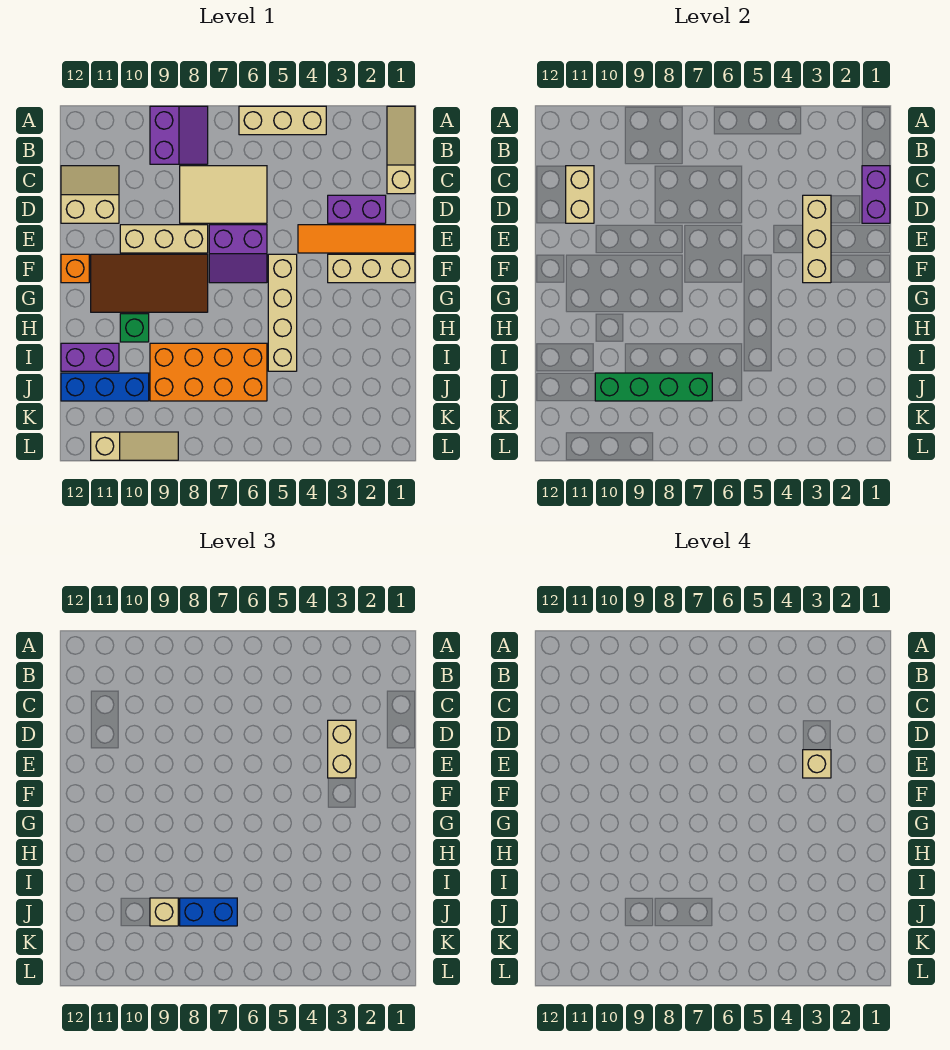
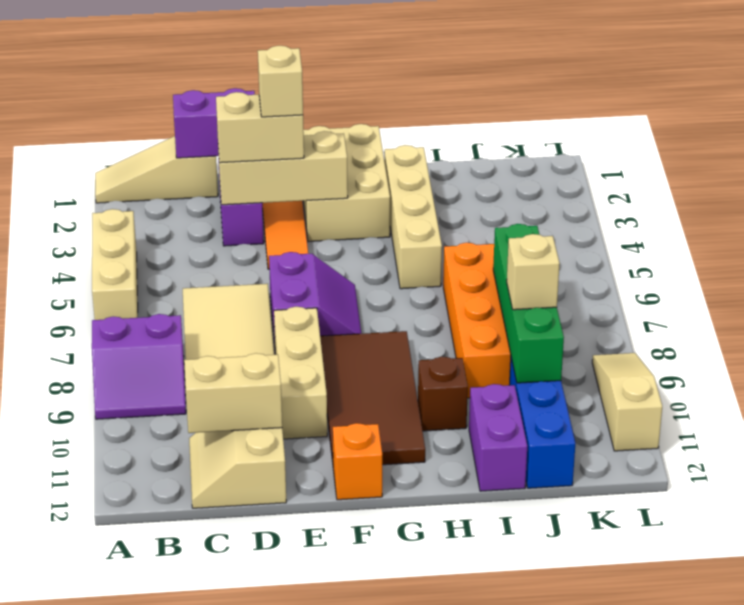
purple slope A8:B9 level 1 top 9 -> purple slope A8:B9 level 1 top 8
tan brick F1:F3 level 1 -> tan brick F1:G3 level 1
tan brick F5:I5 level 1 -> tan brick H2:H5 level 1
green brick H10 level 1 -> brown brick H10 level 1
blue brick J7:J8 level 3 -> none

